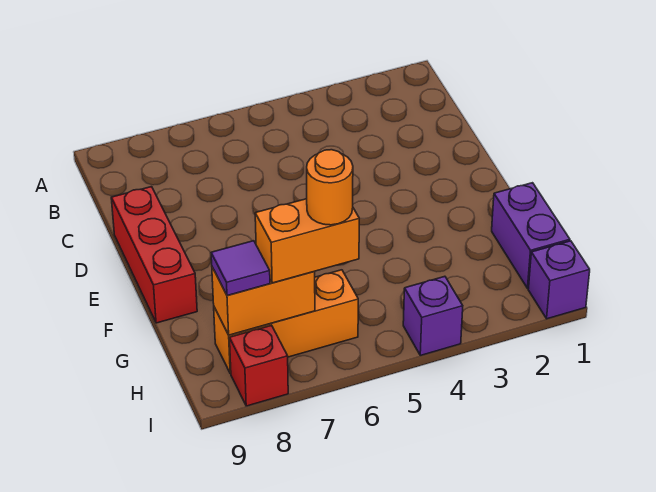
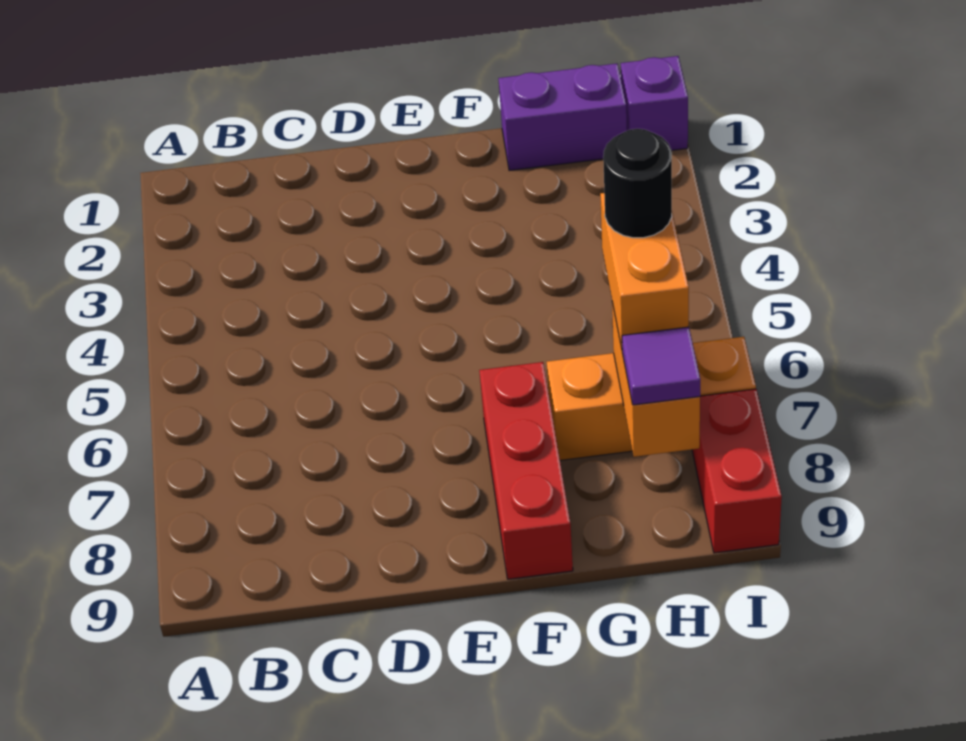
red brick D9:F9 level 1 -> red brick F7:F9 level 1
orange brick H6:H8 level 1 -> orange brick G7:I7 level 1
orange round brick H6 level 4 -> black round brick H6 level 4
purple brick I4 level 1 -> none
red brick I8 level 1 -> red brick I8:I9 level 1

